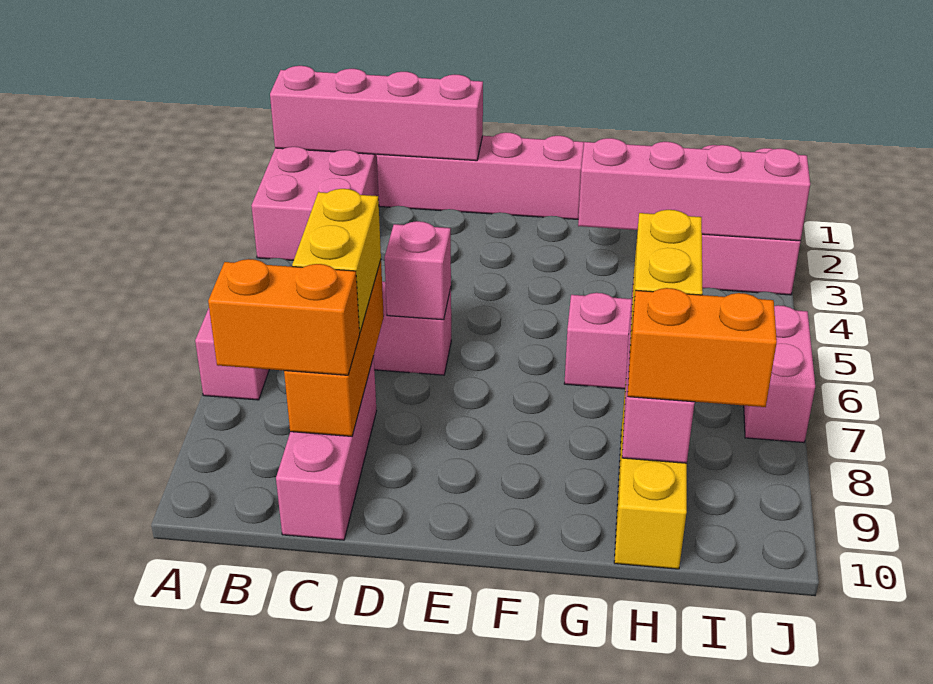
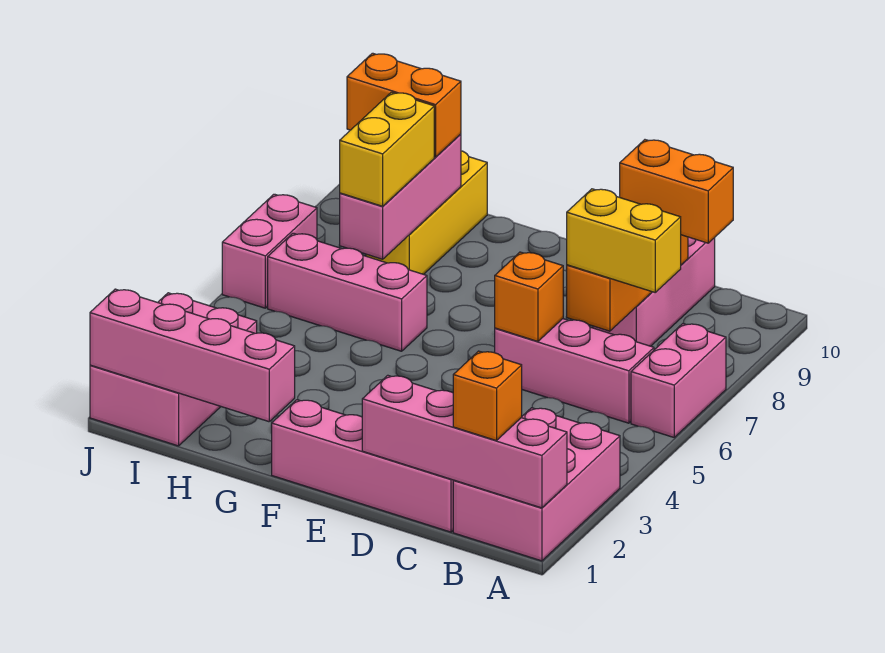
none -> orange brick B1 level 3
yellow brick C7:C8 level 3 -> yellow brick B7:C7 level 3
pink brick D6 level 2 -> orange brick D6 level 2
pink brick G3:J3 level 2 -> pink brick G1:J1 level 2

